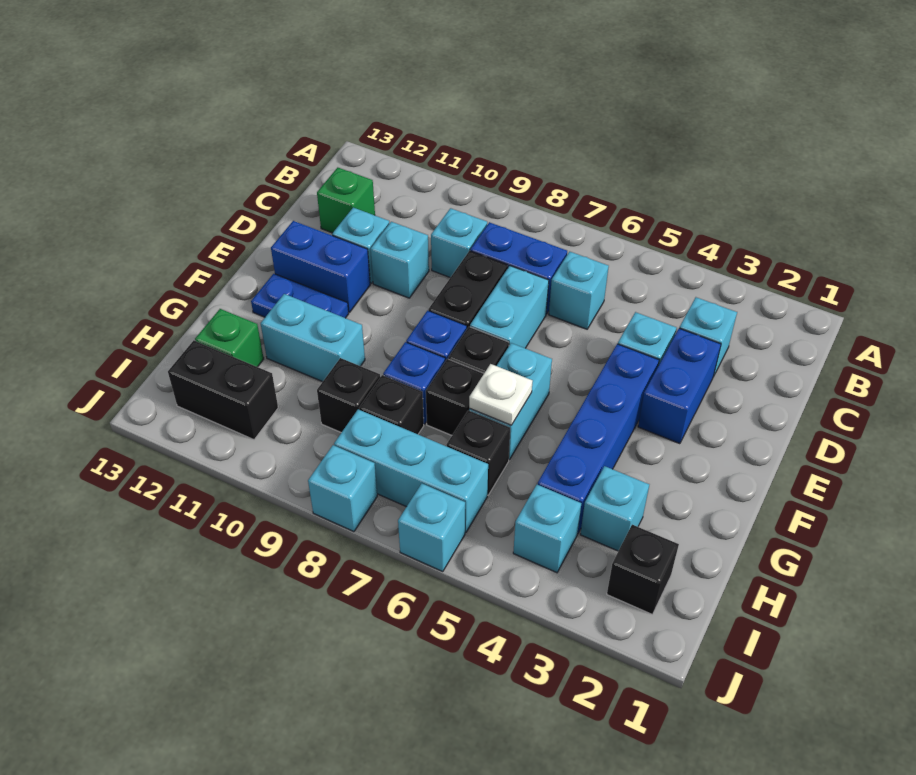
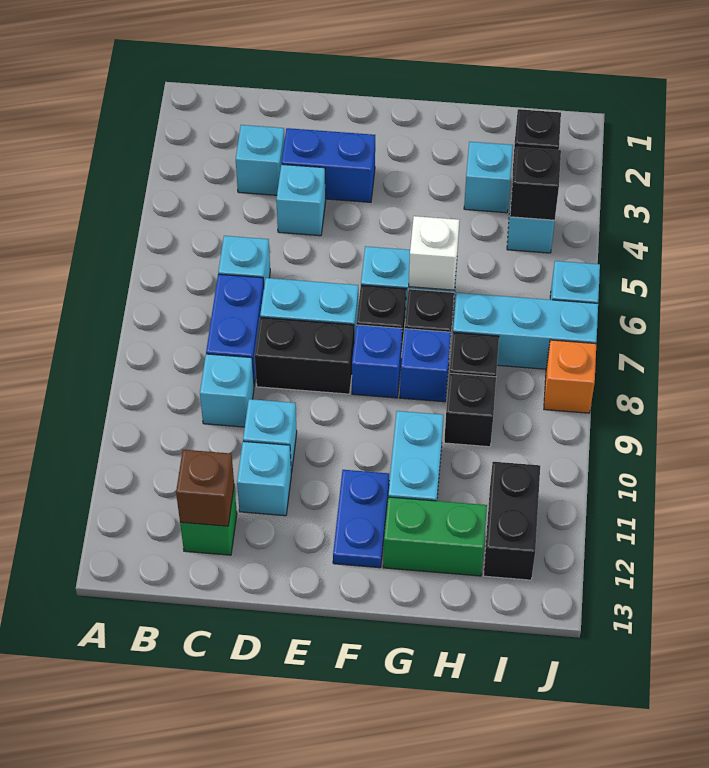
none -> brown brick C12 level 2
blue brick E4:H4 level 1 -> none
blue brick E11:E12 level 1 -> none
white plate G6 level 2 -> white brick G6 level 2
black brick H6 level 1 -> black brick I4 level 2
green brick H12 level 1 -> green brick G12:H12 level 1
cyan brick I6:I8 level 1 -> cyan brick H7:J7 level 1
cyan brick J8 level 1 -> orange brick J8 level 1

